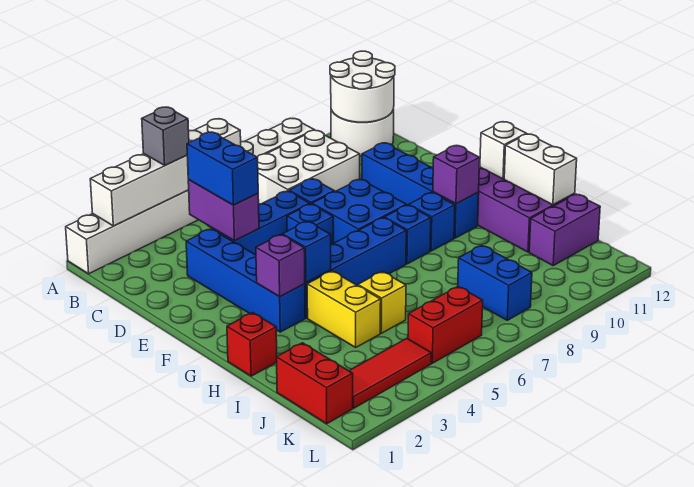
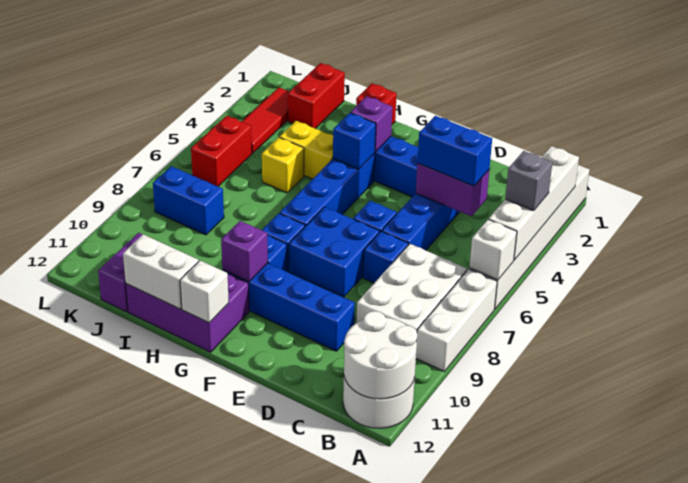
red brick J1:K1 level 1 -> red brick J1:J2 level 1

